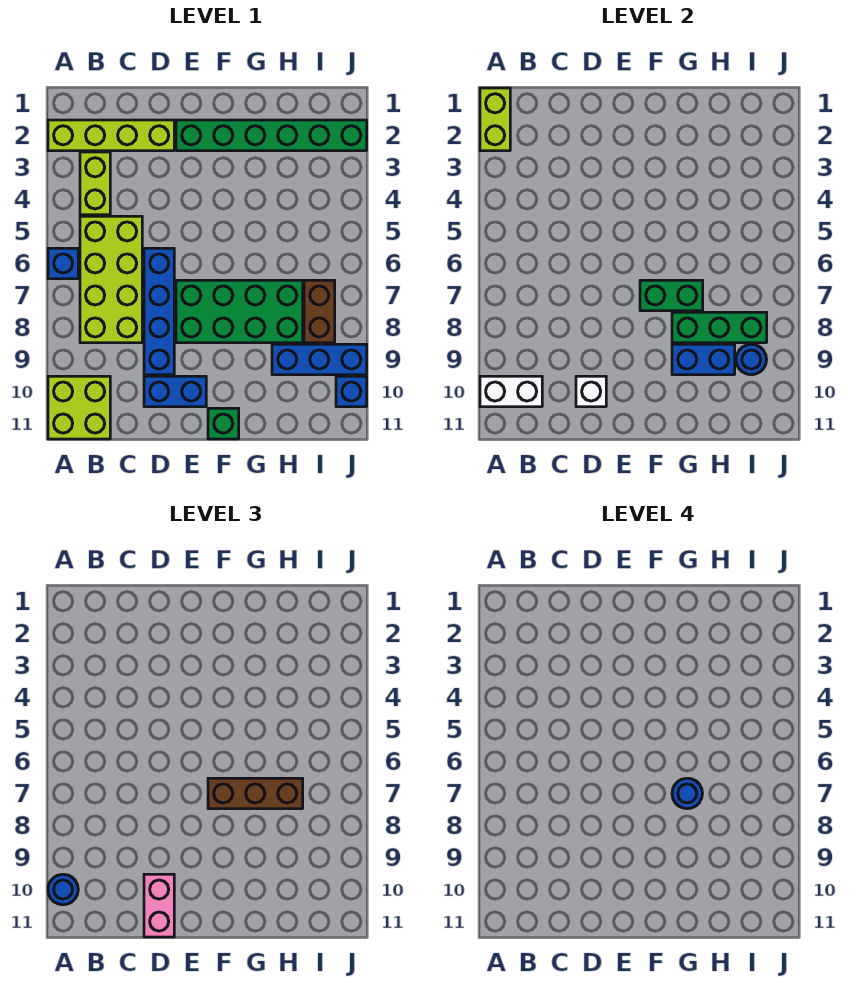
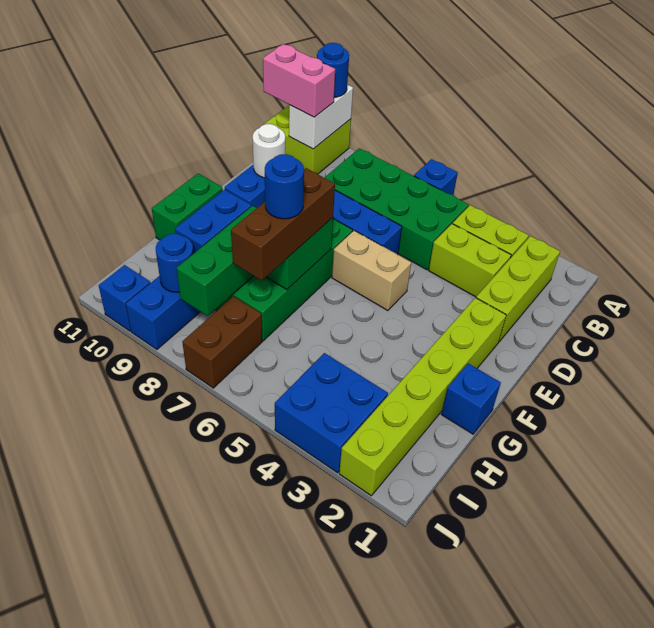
lime brick A1:A2 level 2 -> lime brick C3:C4 level 1
lime brick A2:D2 level 1 -> lime brick B2:D2 level 1
lime brick B5:C8 level 1 -> green brick B5:C8 level 1
white brick D10 level 2 -> white round brick D10 level 2
pink brick D10:D11 level 3 -> pink brick B10:B11 level 3
green brick E2:J2 level 1 -> lime brick E2:J2 level 1
none -> tan brick E5:E6 level 1
green brick F11 level 1 -> green brick F11:G11 level 1
none -> blue brick G1 level 1
none -> blue brick I3:J4 level 1
brown brick I7:I8 level 1 -> brown brick I7:J7 level 1

